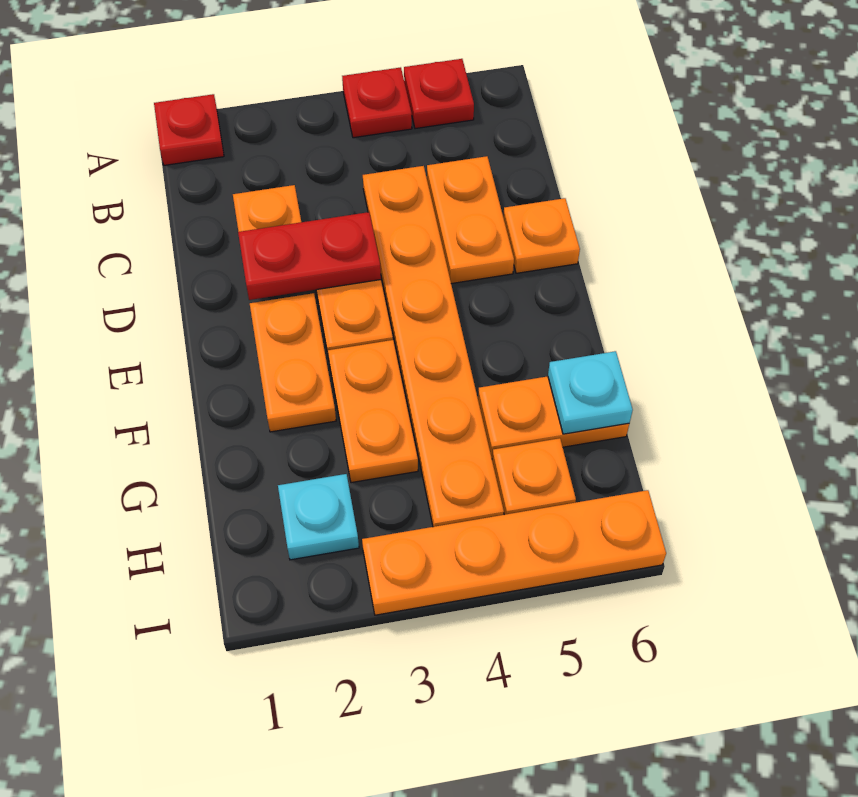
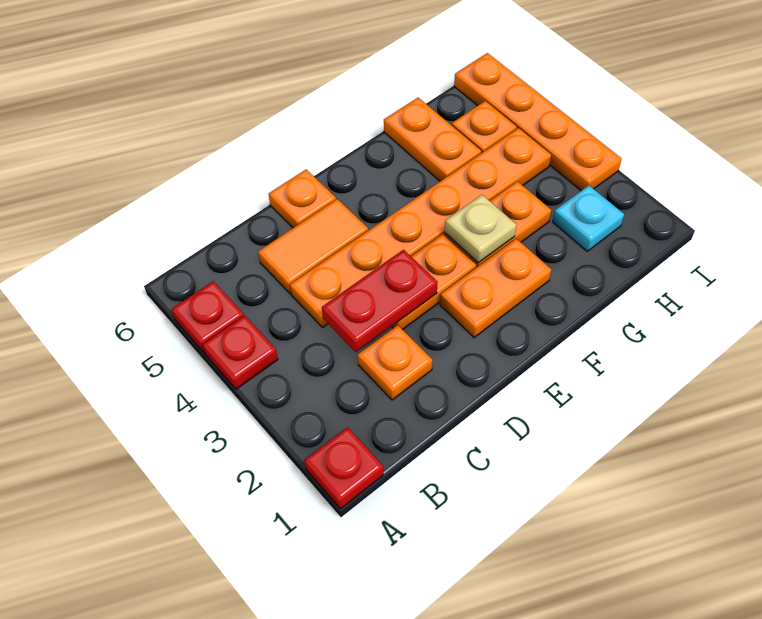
orange plate C5:D5 level 1 -> orange tile C5:D5 level 1
red plate D2:D3 level 2 -> red plate C3:D3 level 2
none -> tan plate F3 level 2
cyan plate G6 level 2 -> none

